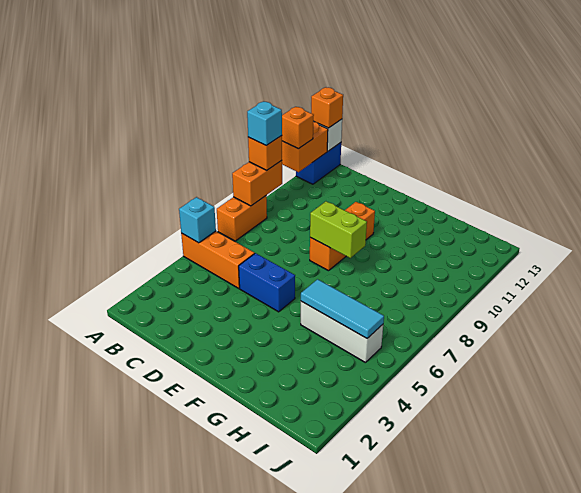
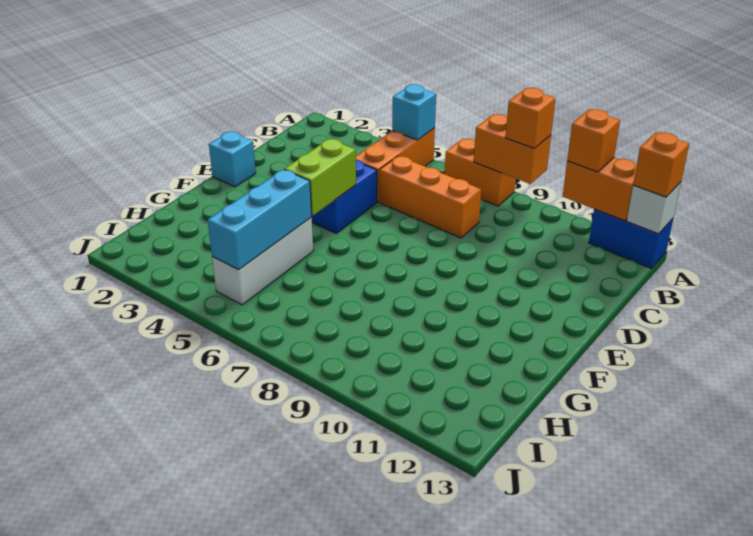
cyan brick A9 level 4 -> cyan brick E1 level 1
orange brick E8:E10 level 1 -> orange brick C6:C8 level 1
lime brick E8:F8 level 2 -> lime brick E5:F5 level 2
cyan tile G5:I5 level 2 -> cyan brick G5:I5 level 2

